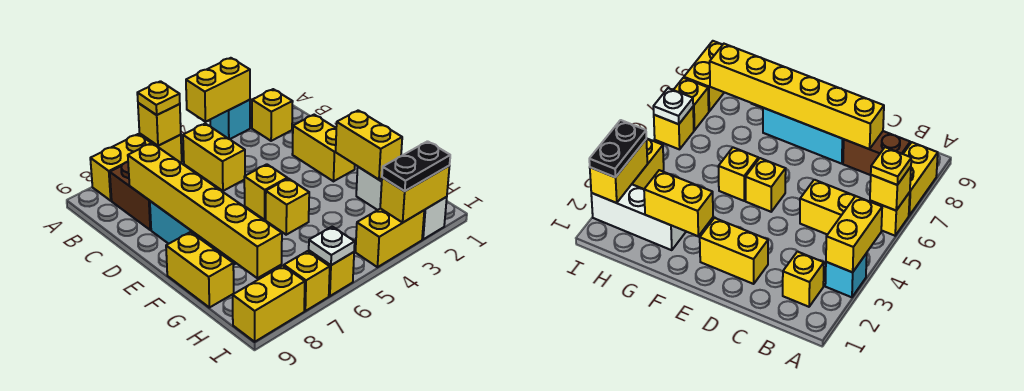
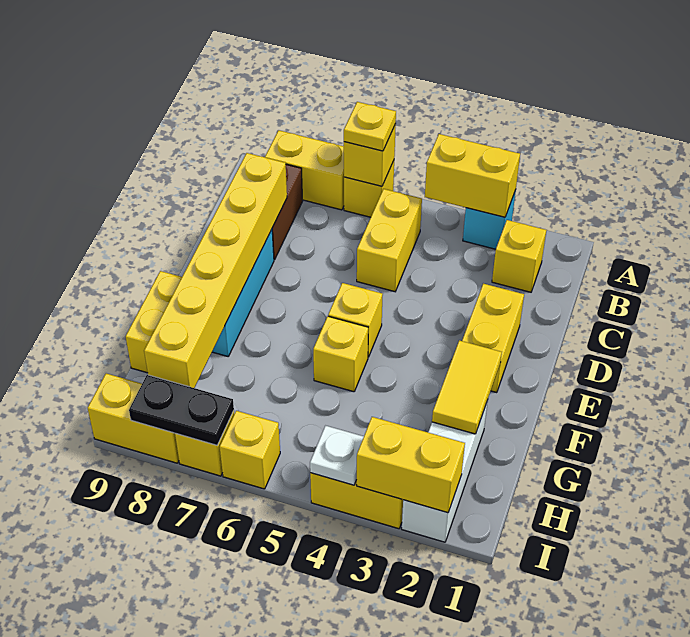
yellow brick F2:G2 level 2 -> yellow tile F2:G2 level 2
black plate I2:I3 level 3 -> black plate I7:I8 level 2
white plate I6 level 2 -> white plate I4 level 2

